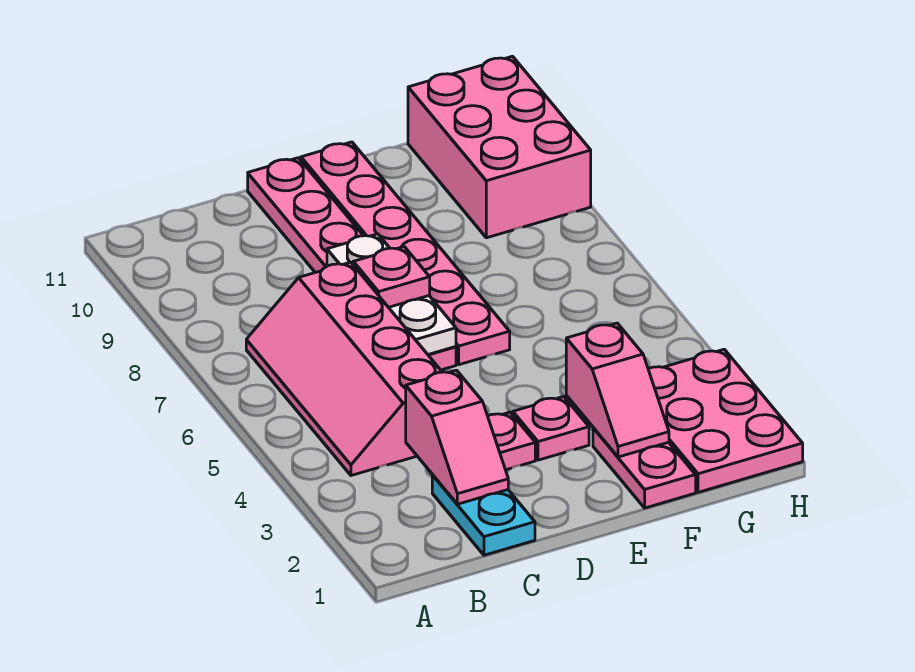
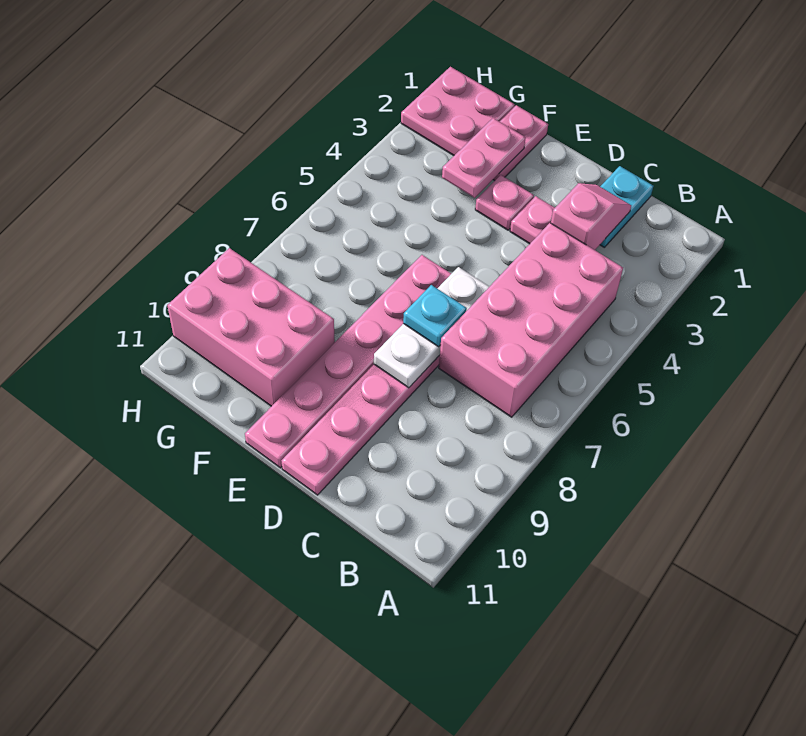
pink slope B4:C7 level 1 top C -> pink brick B4:C7 level 1
pink plate D7 level 3 -> cyan plate D7 level 3
pink slope F2:F3 level 2 top 3 -> pink plate F2:F3 level 2
pink plate G1:H3 level 1 -> pink plate G1:H2 level 1
pink brick G9:H11 level 1 -> pink brick F9:H10 level 1

